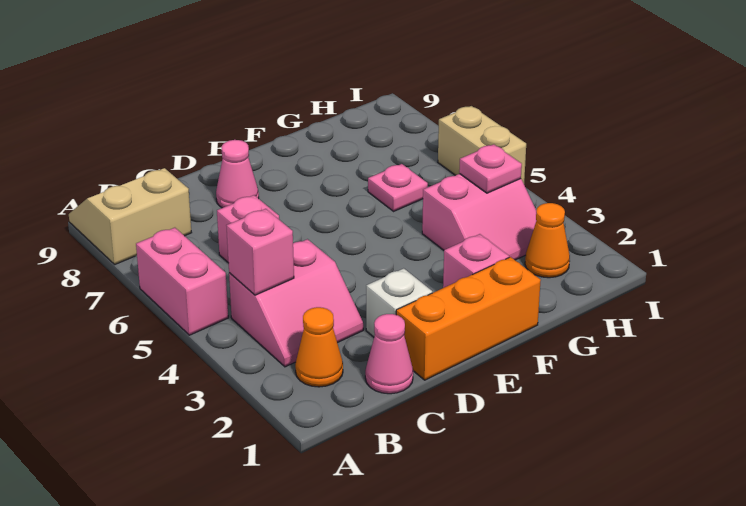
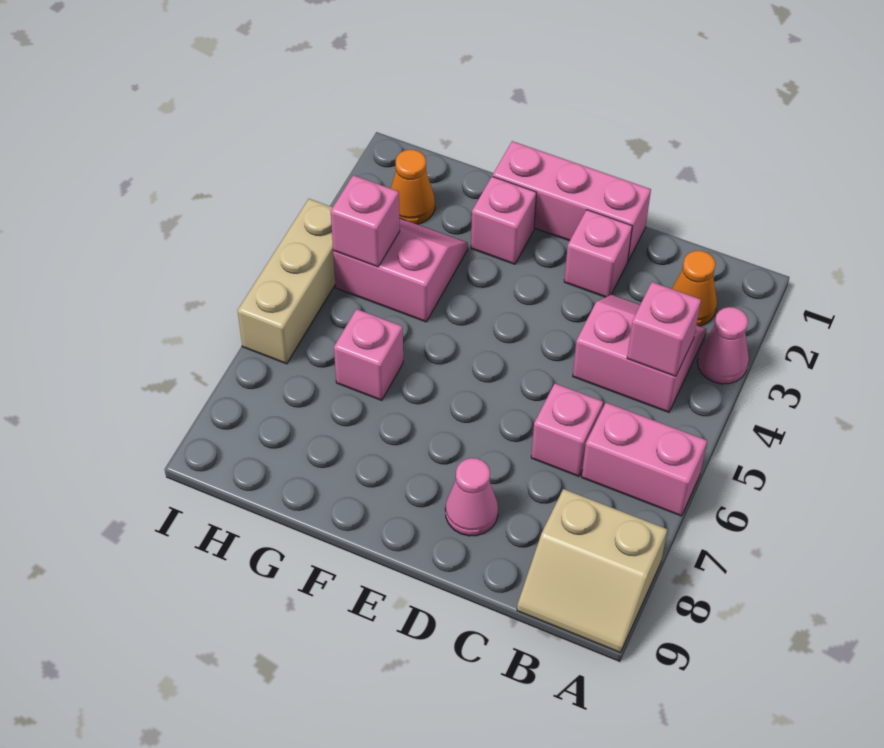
pink brick A5:A6 level 1 -> pink brick A6:B6 level 1
pink cone C1 level 1 -> pink cone A3 level 1
orange brick D1:F1 level 1 -> pink brick D1:F1 level 1
white brick D2 level 1 -> pink brick D2 level 1
pink plate G6 level 1 -> pink brick G6 level 1
pink plate H4 level 2 -> pink brick H4 level 2
tan brick I5:I6 level 1 -> tan brick I4:I6 level 1

